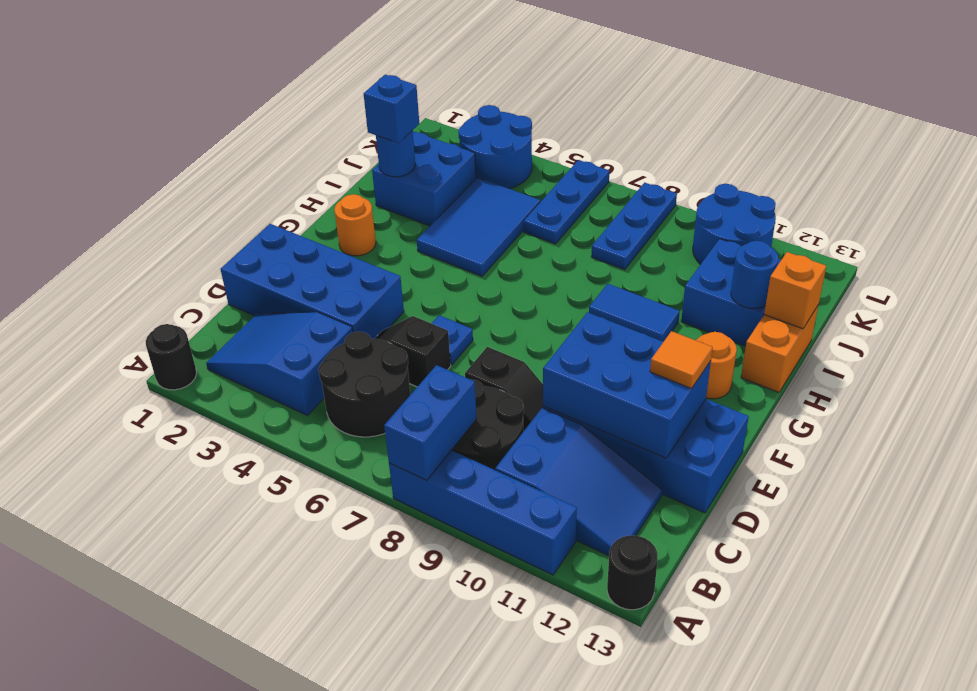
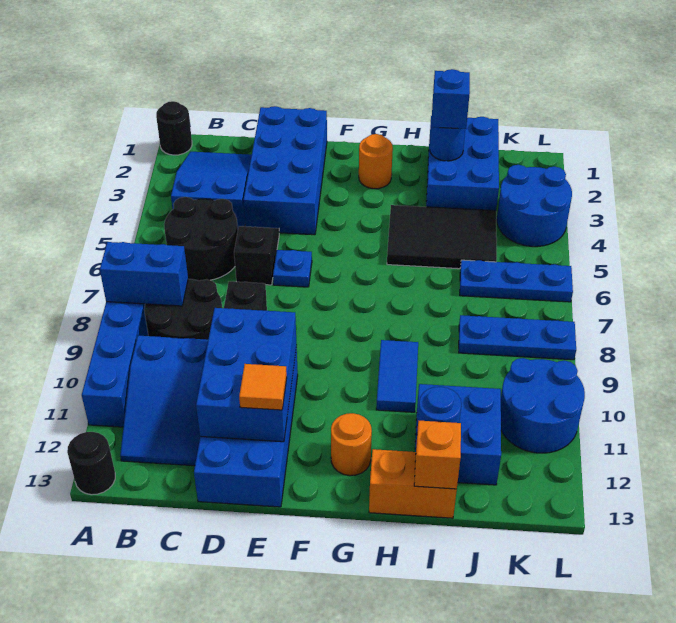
blue tile H4:J5 level 1 -> black tile H4:J5 level 1
blue brick I2:J3 level 1 -> blue brick I1:J3 level 1

